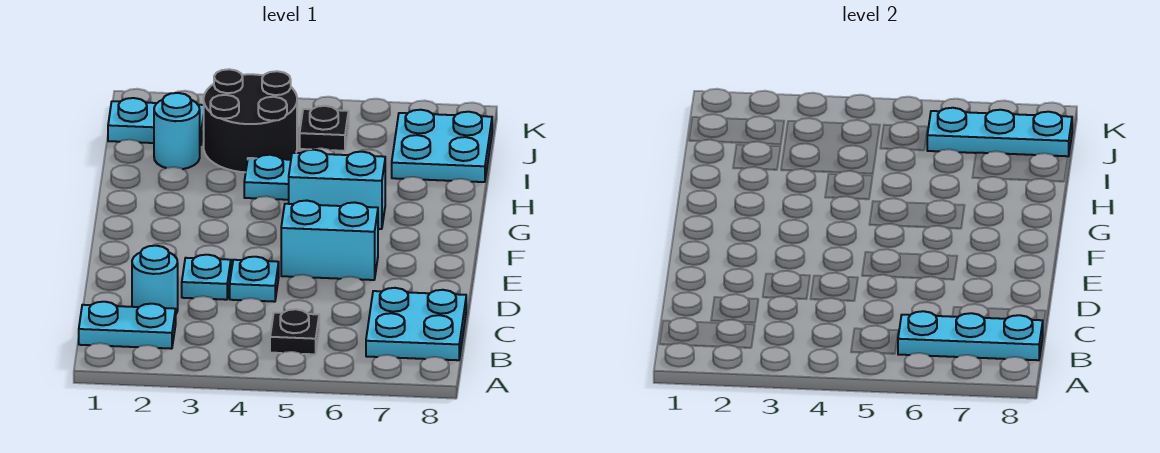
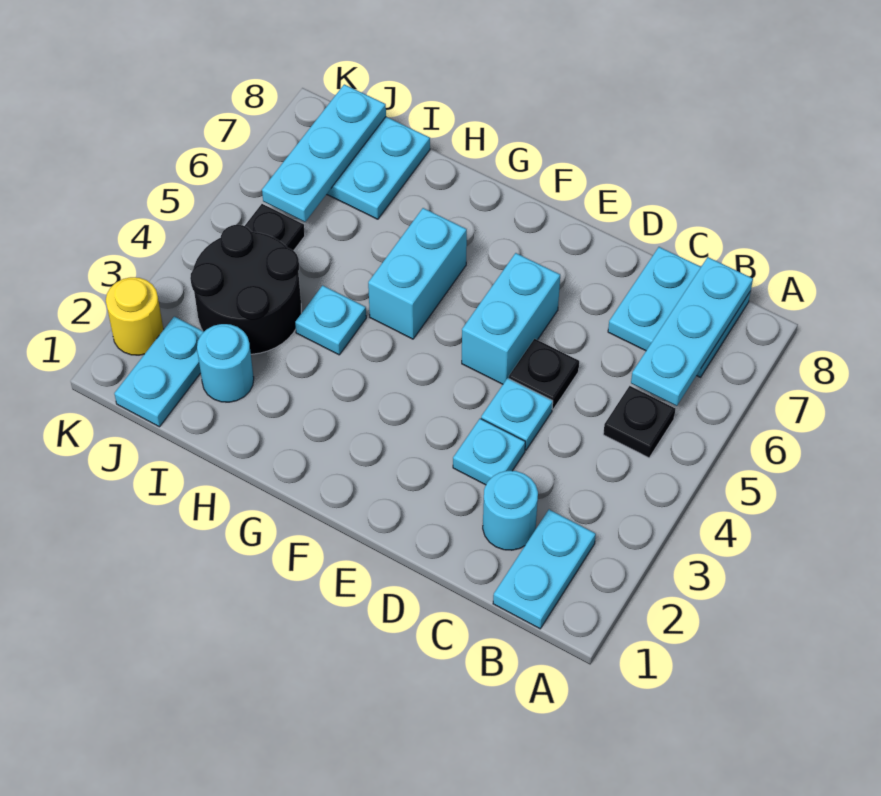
none -> black plate D5 level 1
none -> yellow round brick K2 level 1

